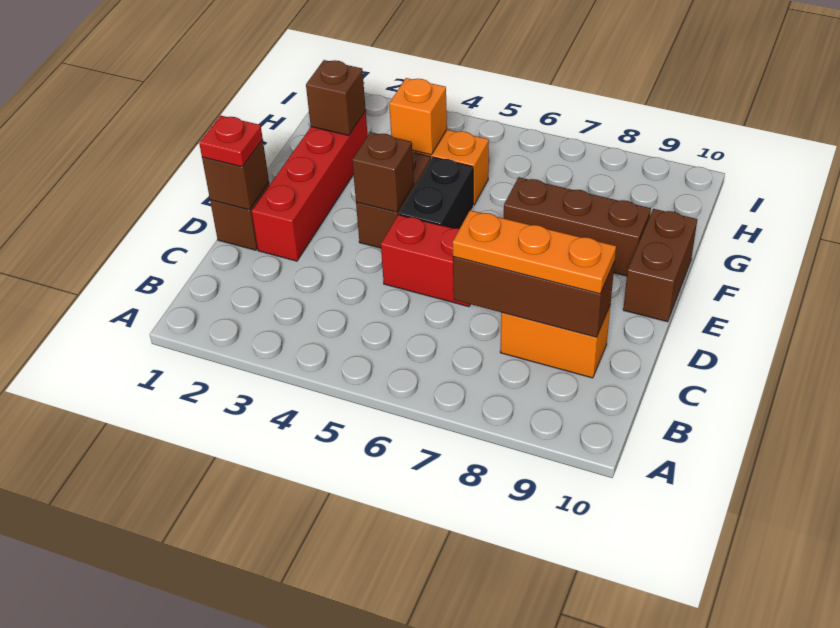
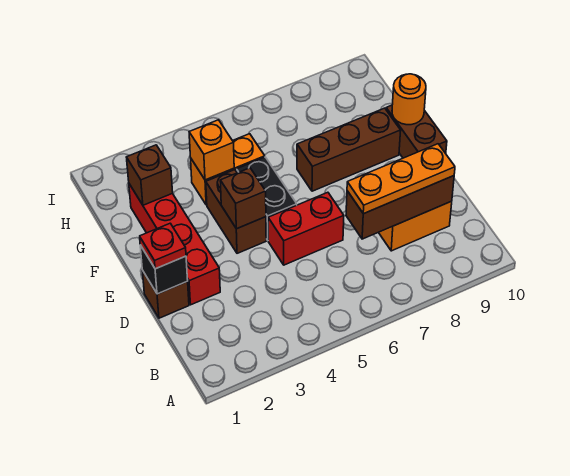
brown brick D1 level 2 -> black brick D1 level 2
none -> orange round brick F10 level 2

